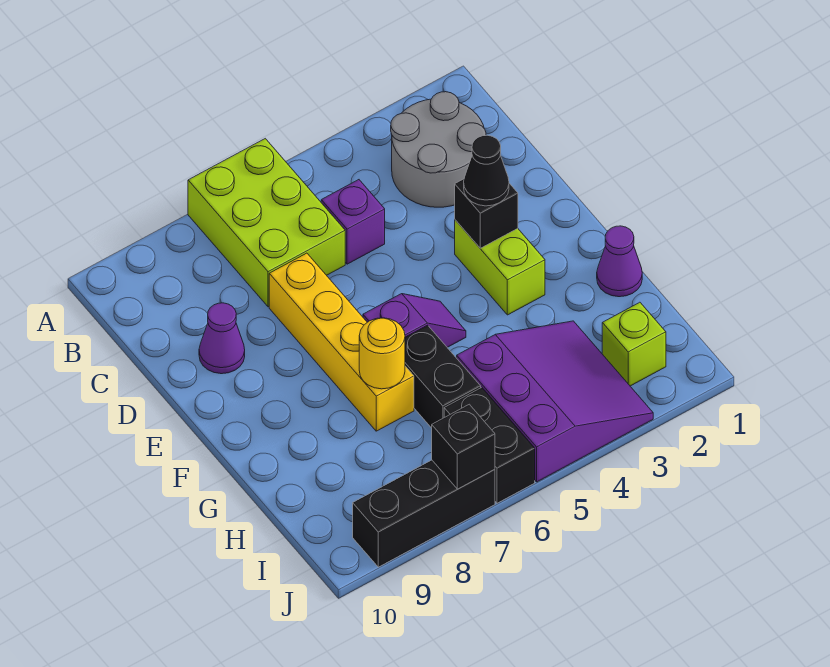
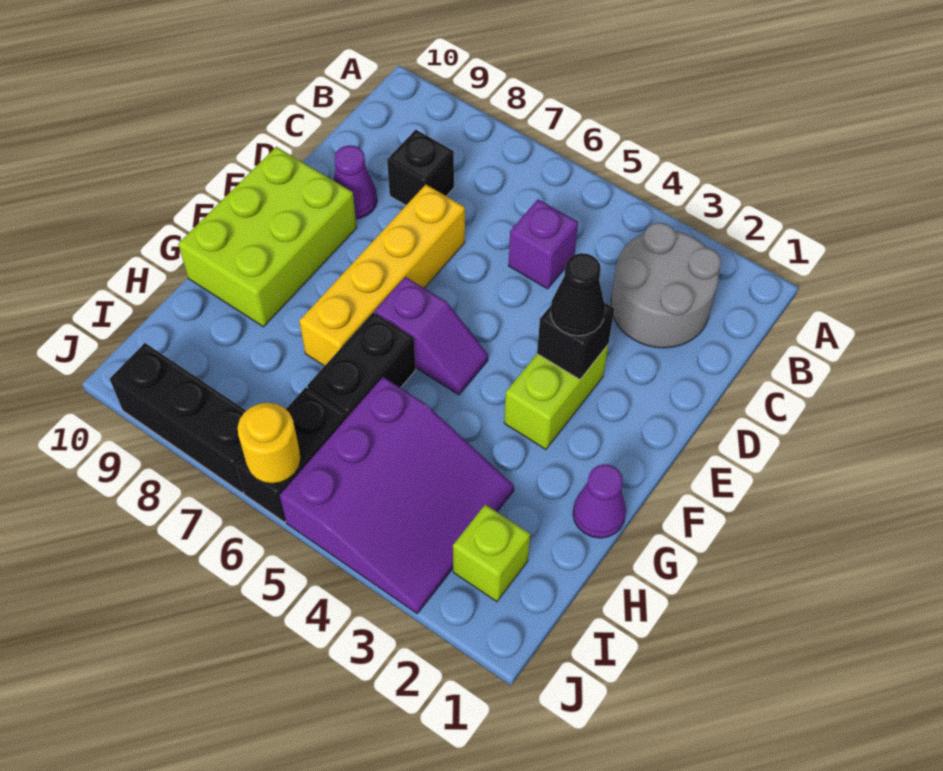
lime brick A6:C7 level 1 -> lime brick E9:G10 level 1
yellow round brick G7 level 2 -> yellow round brick J6 level 2
black brick J7 level 2 -> black brick C8 level 1

